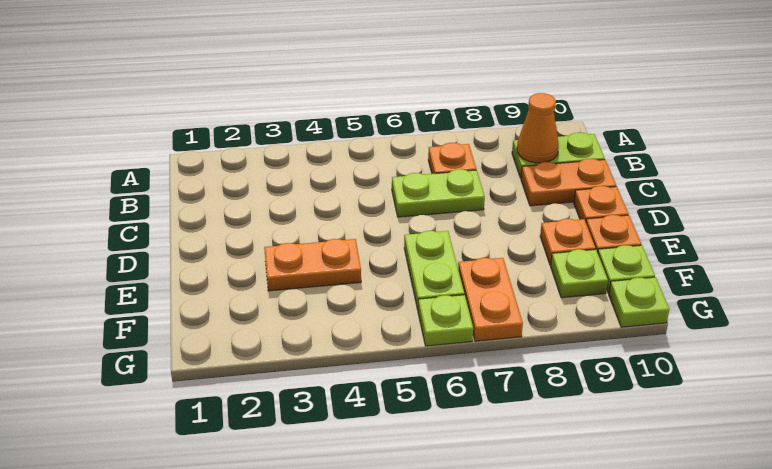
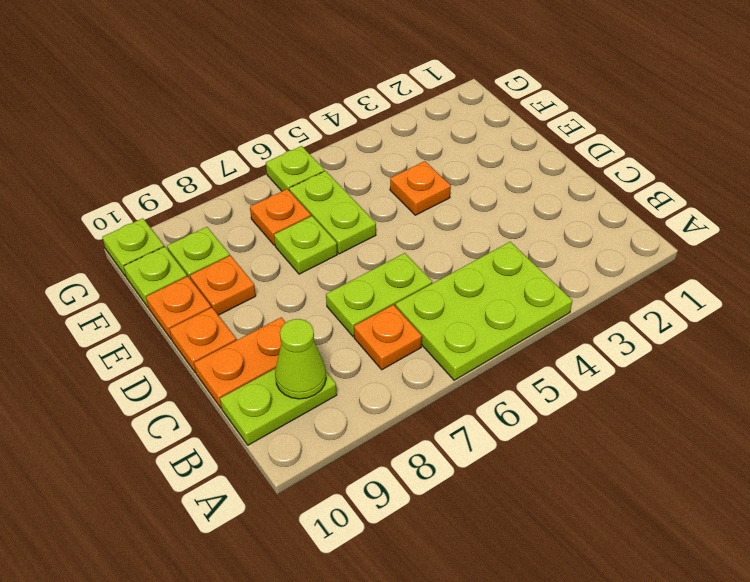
none -> lime plate A4:B6 level 1
orange cone B9 level 2 -> lime cone B9 level 2
orange plate E3:E4 level 1 -> orange plate E4 level 1
none -> lime plate E7 level 1
orange plate F7:G7 level 1 -> orange plate F7 level 1

